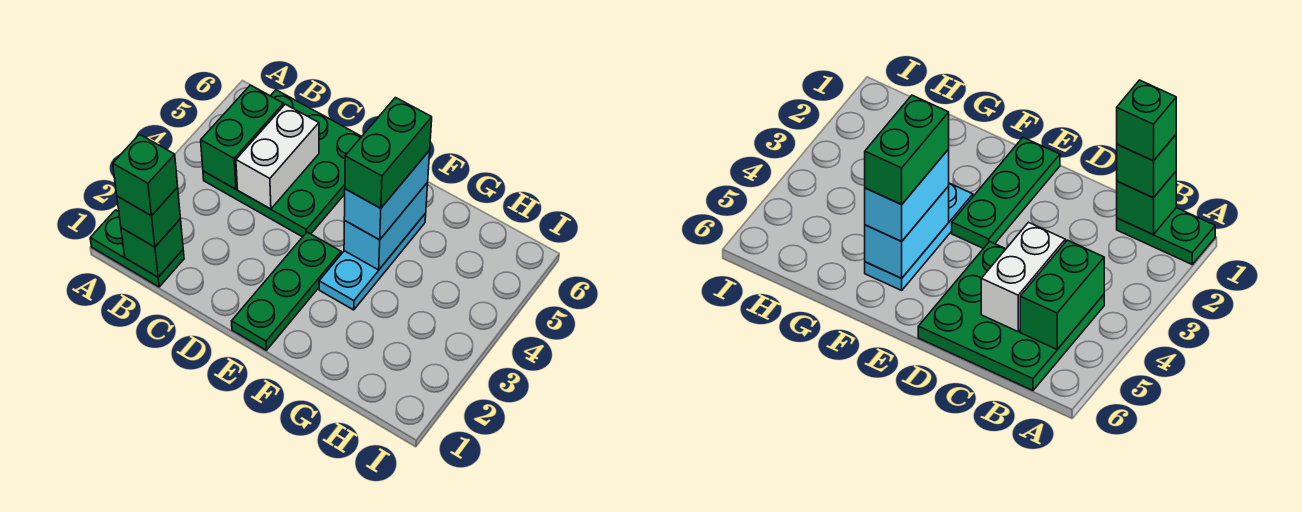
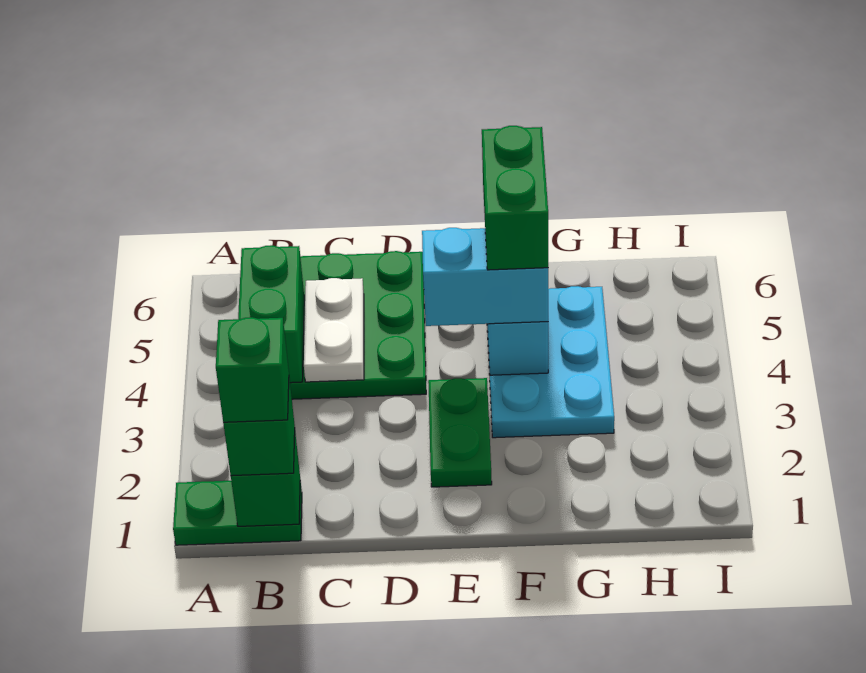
white brick C4:C5 level 2 -> white plate C4:C5 level 2
green plate E1:E3 level 1 -> green plate E2:E3 level 1
cyan plate F3:F5 level 1 -> cyan plate F3:G5 level 1
cyan brick F4:F5 level 3 -> cyan brick E4:F4 level 3

